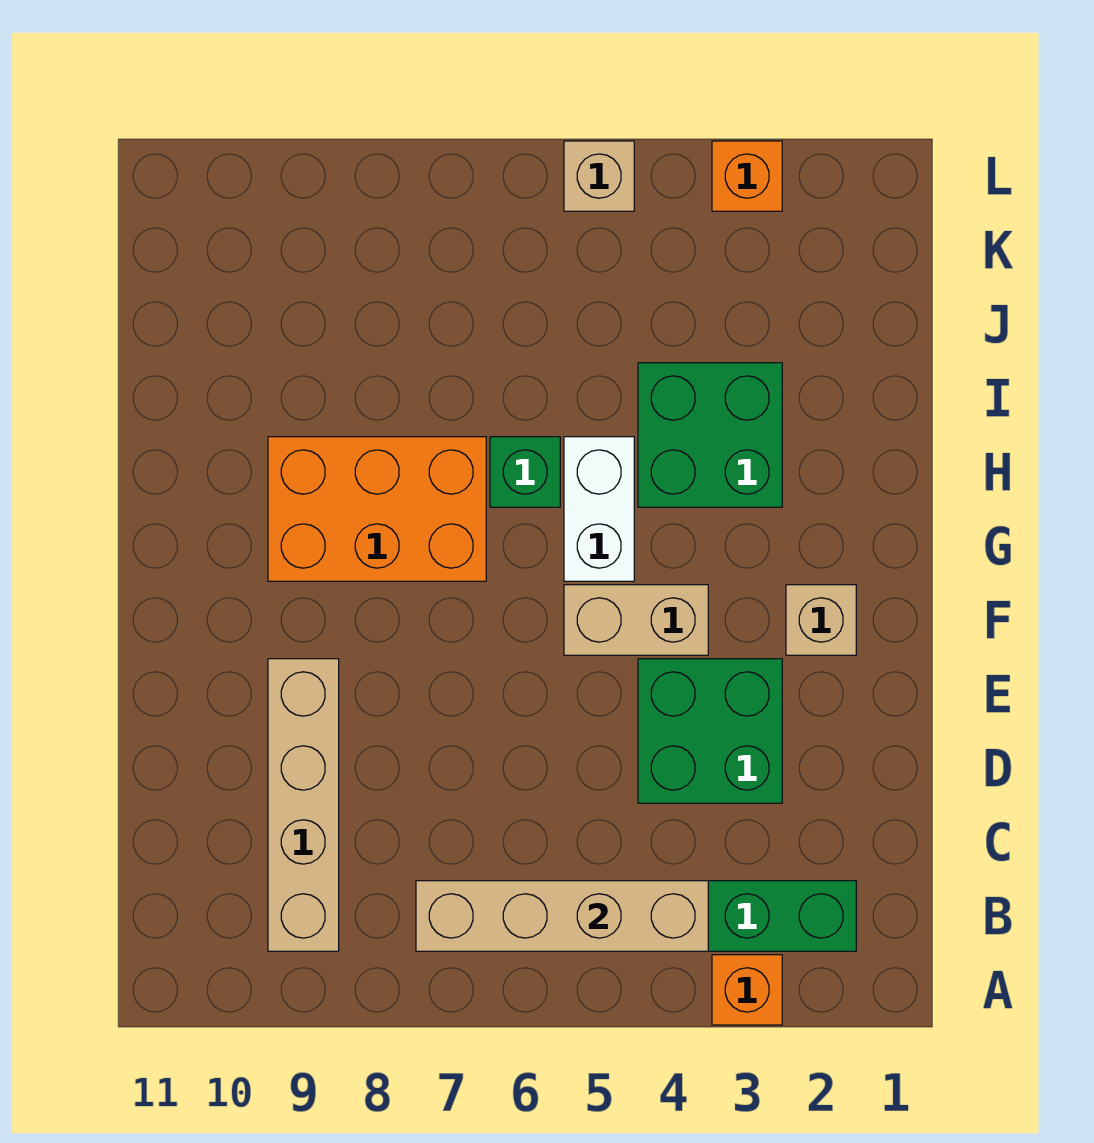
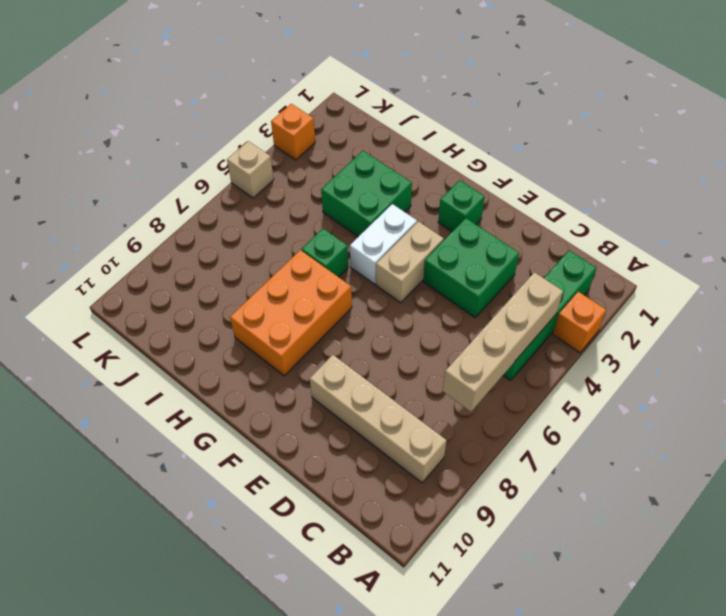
tan brick F2 level 1 -> green brick F2 level 1
white brick G5:H5 level 1 -> white brick G4:G5 level 1

